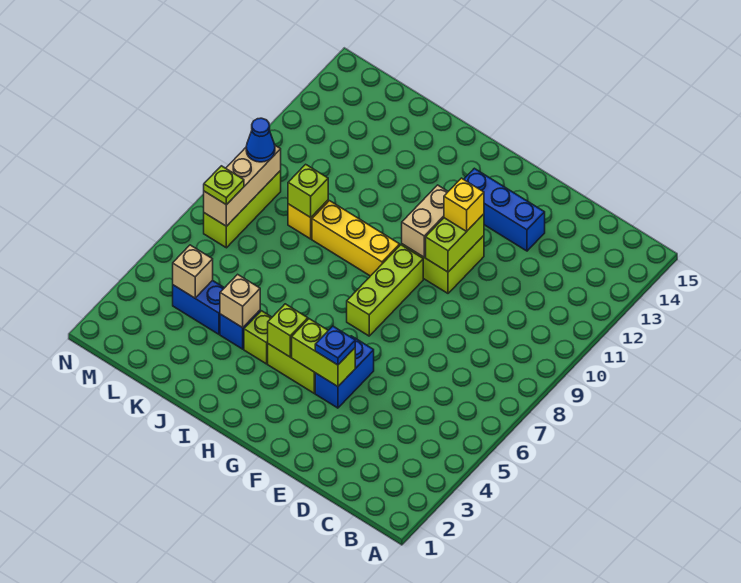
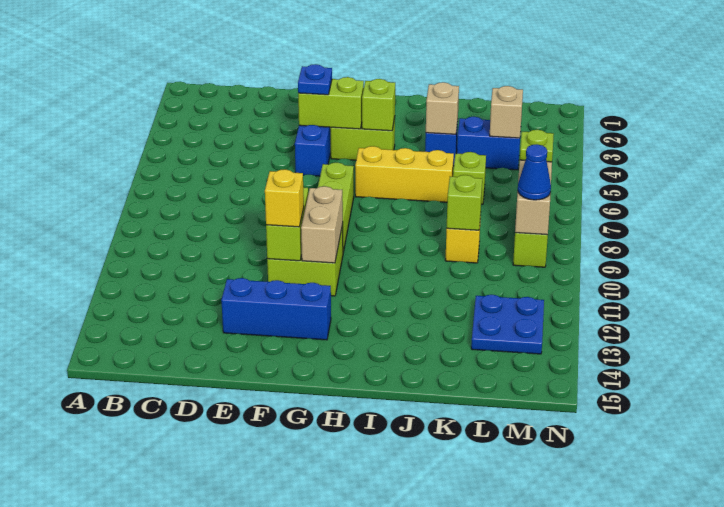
yellow brick H9:J9 level 1 -> yellow brick H6:J6 level 1
lime brick I4 level 1 -> lime brick K6 level 1
none -> blue plate L12:M13 level 1

